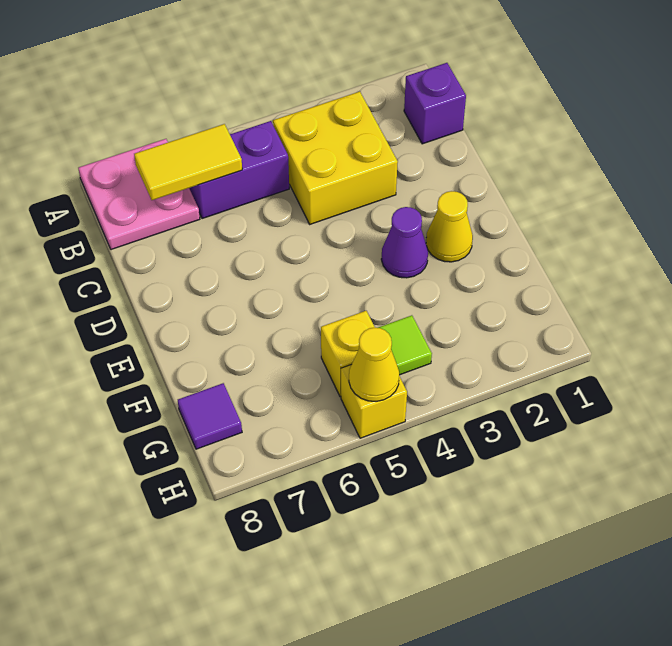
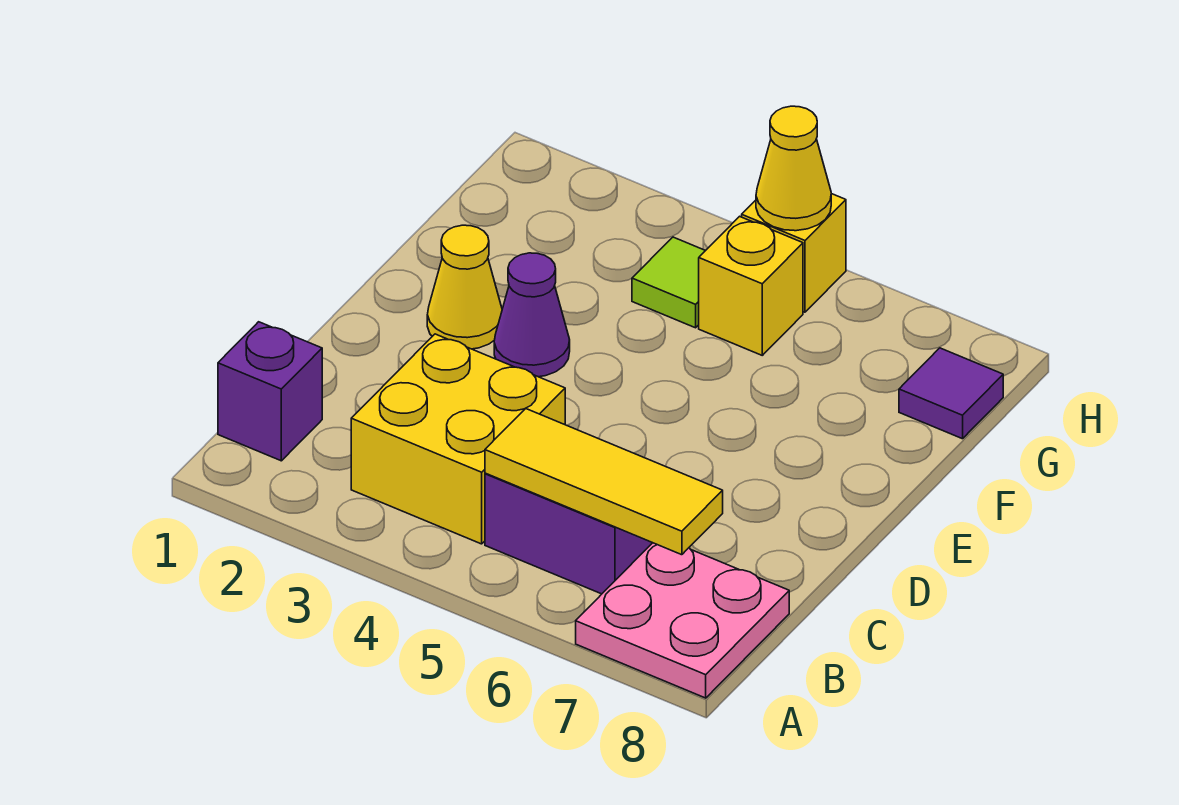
yellow tile B6:B7 level 2 -> yellow tile B5:B7 level 2

